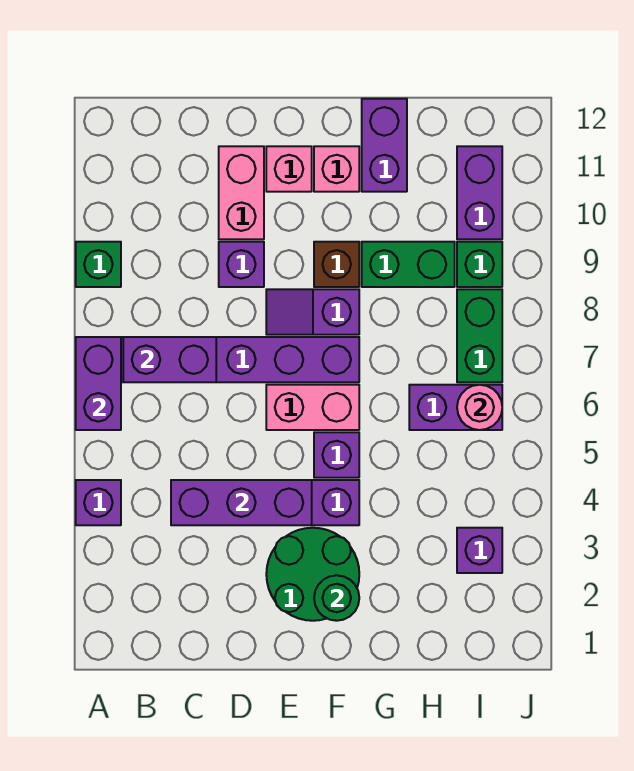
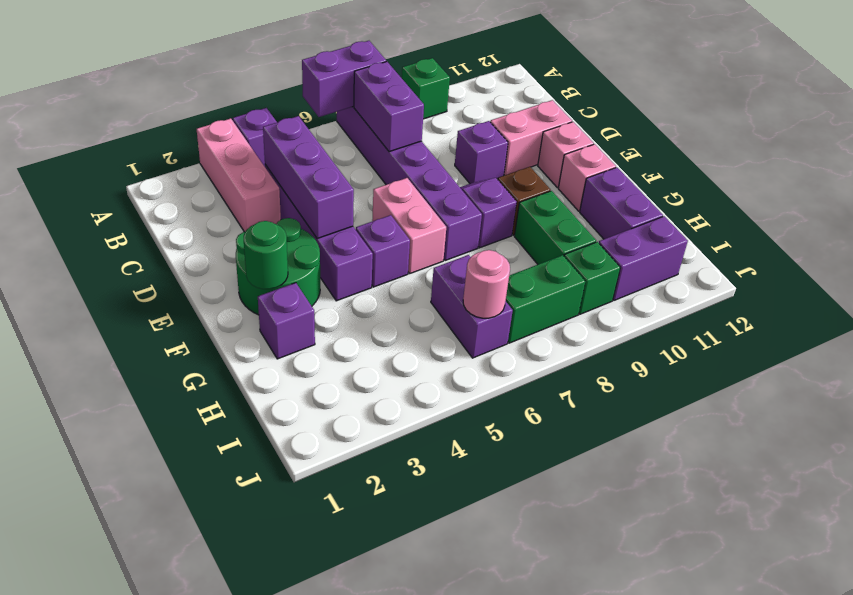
none -> pink brick A3:C3 level 1
purple brick G11:G12 level 1 -> purple brick G11:H11 level 1
purple brick I3 level 1 -> purple brick G2 level 1

